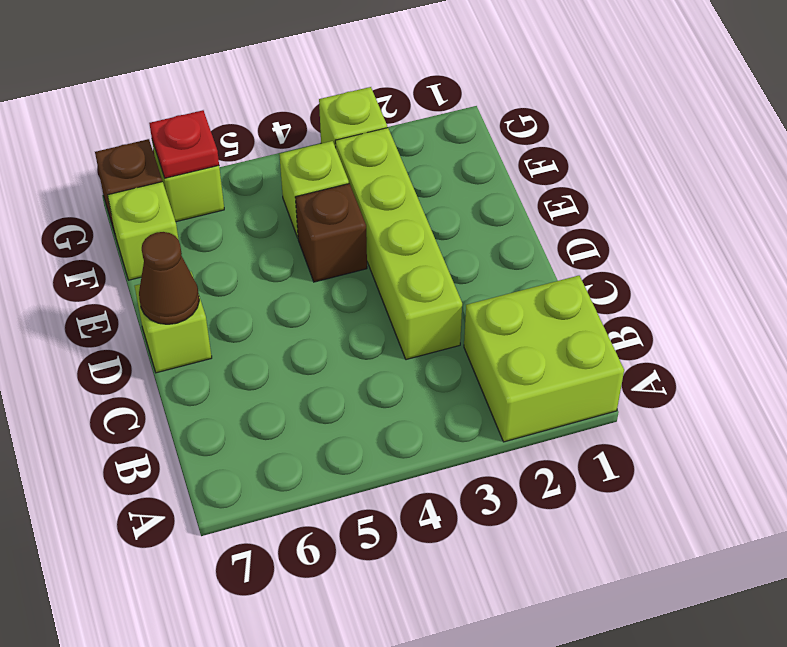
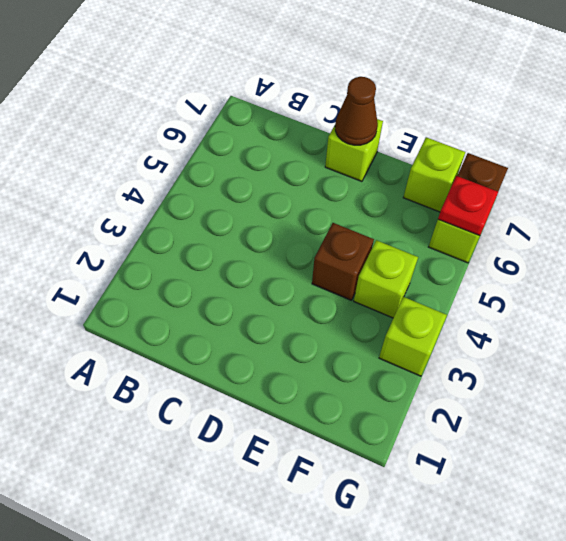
lime brick A1:B2 level 1 -> none
lime brick C3:F3 level 1 -> none

